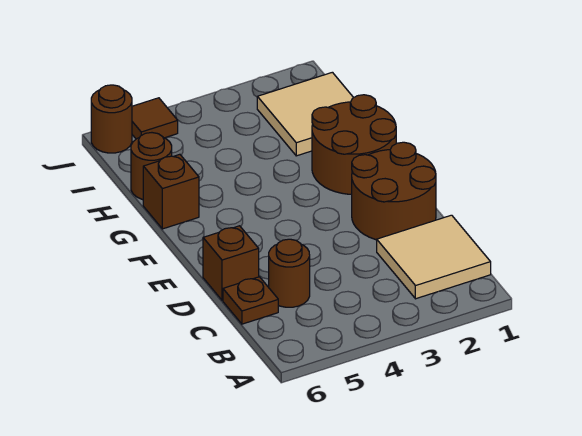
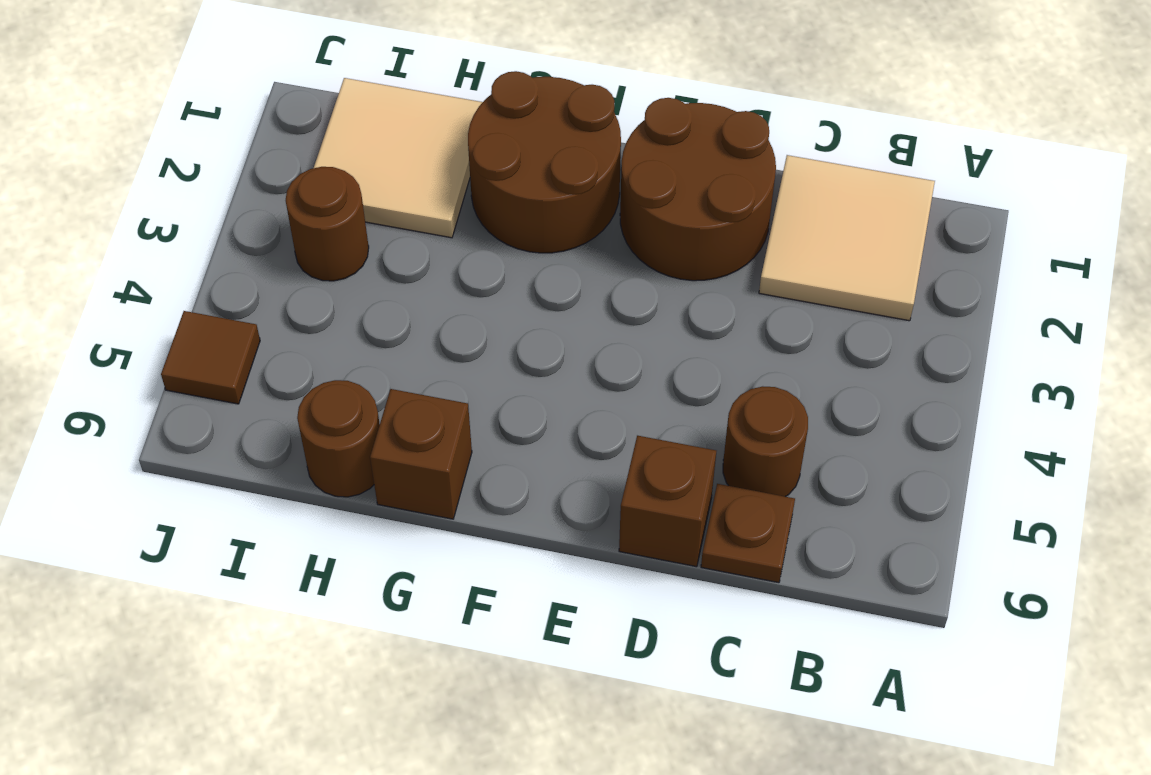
brown round brick J6 level 1 -> brown round brick I3 level 1

